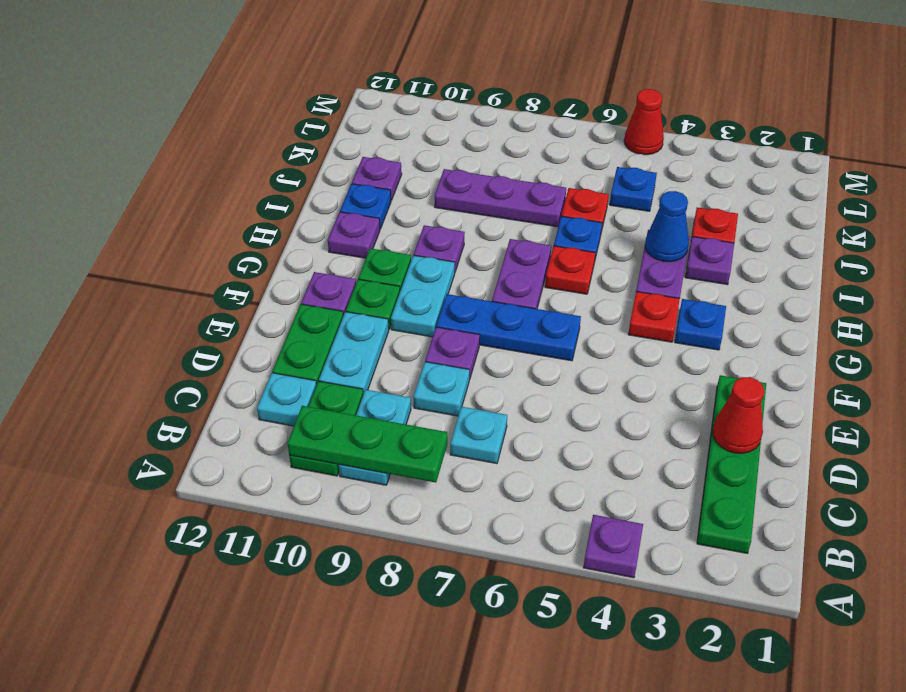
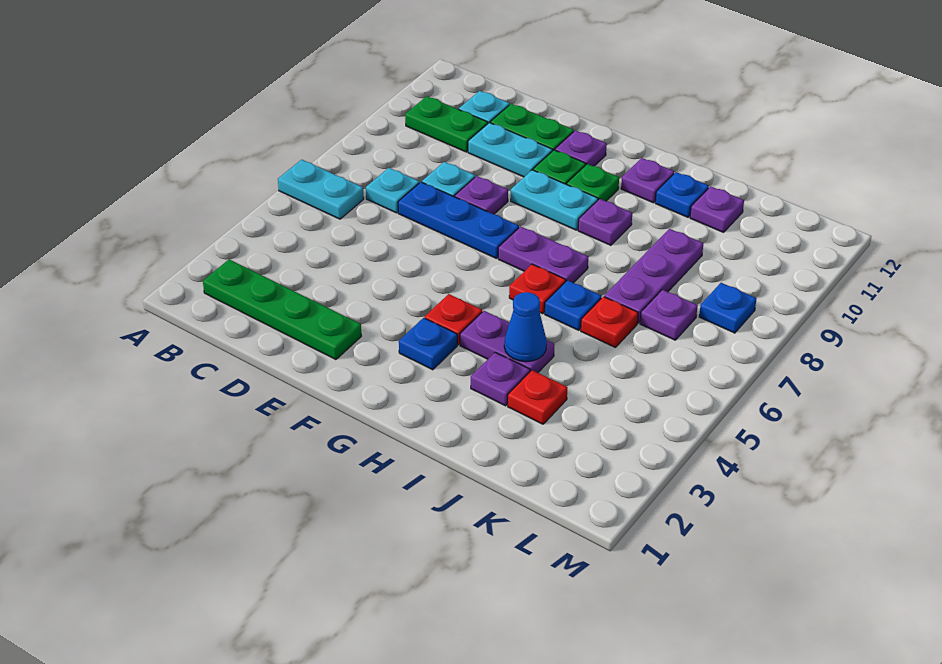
purple plate A4 level 1 -> purple plate K7 level 1
green plate B8:B10 level 2 -> none
cyan plate B9:C9 level 1 -> cyan plate A6:B6 level 1
red cone D2 level 2 -> none
blue plate F6:F8 level 1 -> blue plate D7:F7 level 1
blue plate K5 level 1 -> blue plate L8 level 1
red cone M5 level 1 -> none

